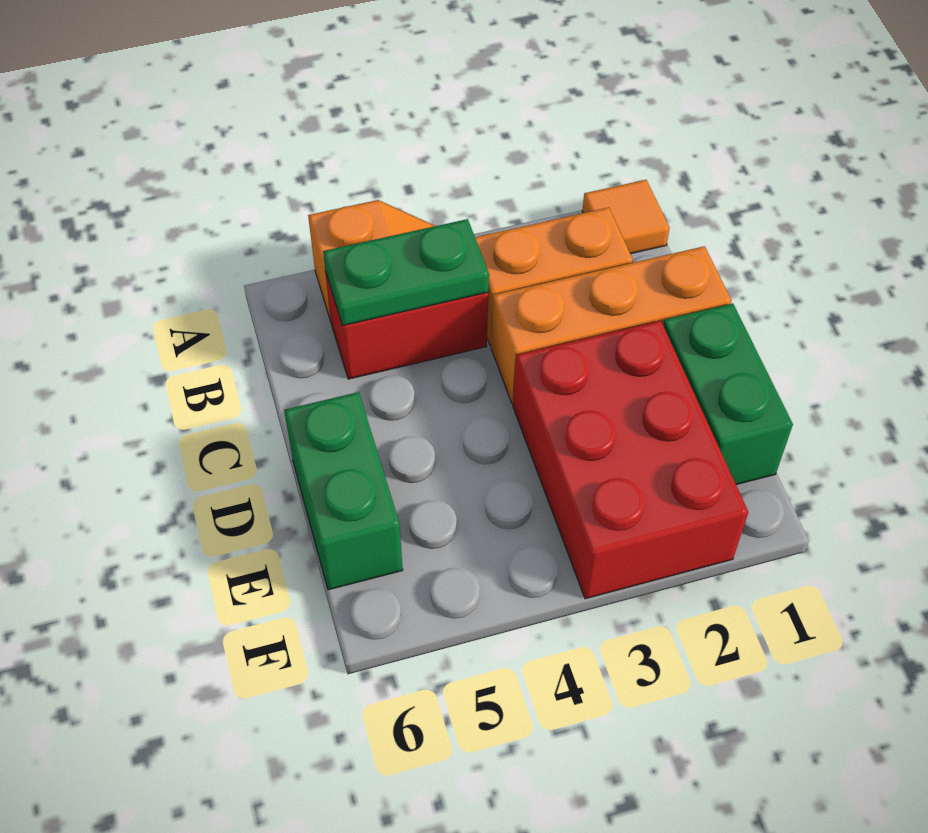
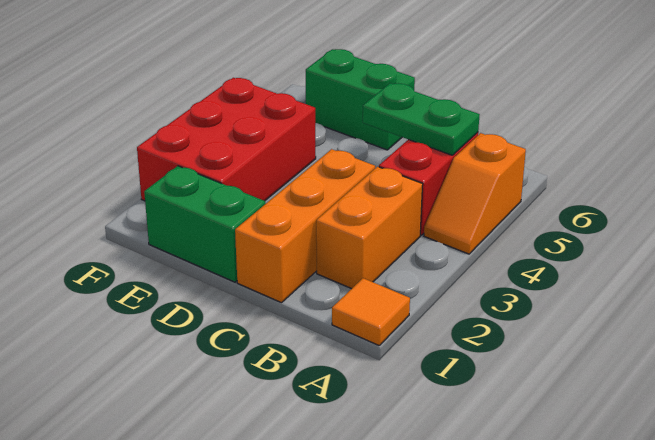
green plate B4:B5 level 2 -> green plate B5:C5 level 2
red brick D2:F3 level 1 -> red brick E2:F4 level 1

